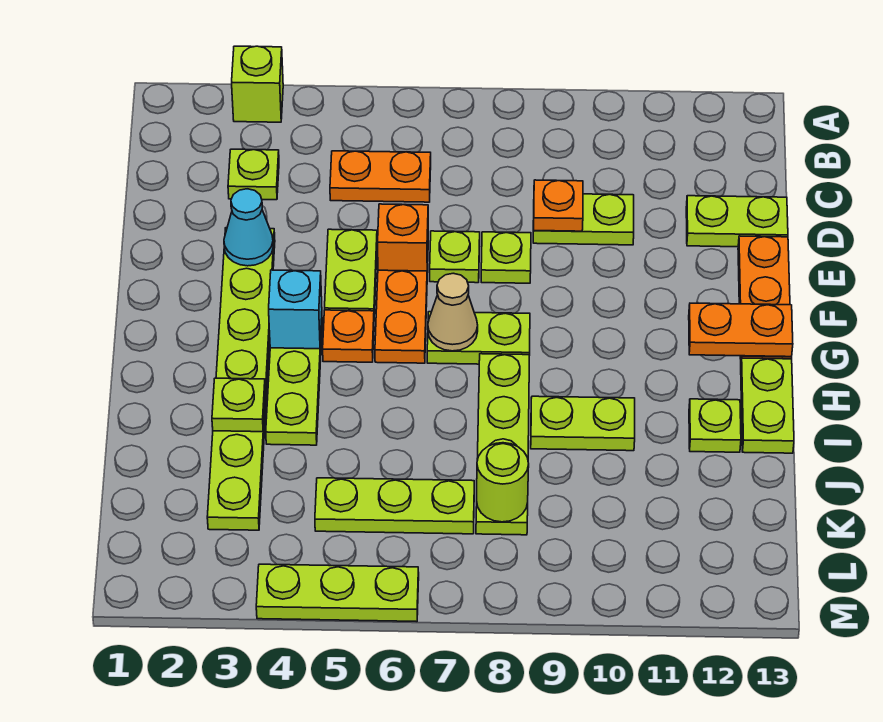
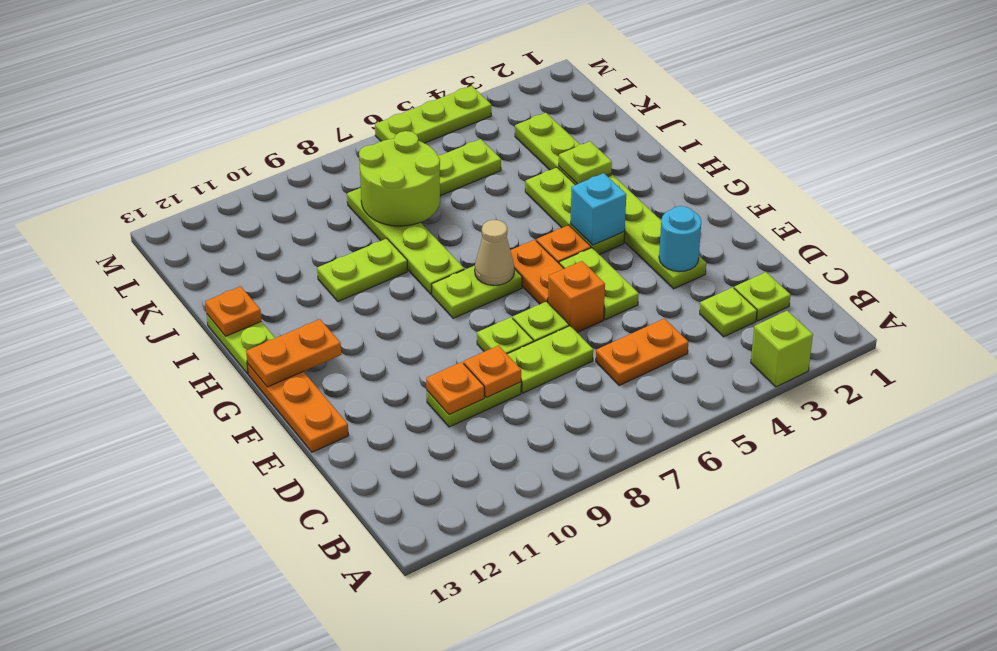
none -> orange plate D10 level 2
lime plate D12:D13 level 1 -> lime plate D7:D8 level 1
cyan cone E3 level 2 -> cyan round brick E3 level 2
lime plate I12 level 1 -> lime plate C2 level 1
none -> orange plate I13 level 2
lime round brick K8 level 2 -> lime round brick J7:K8 level 2

